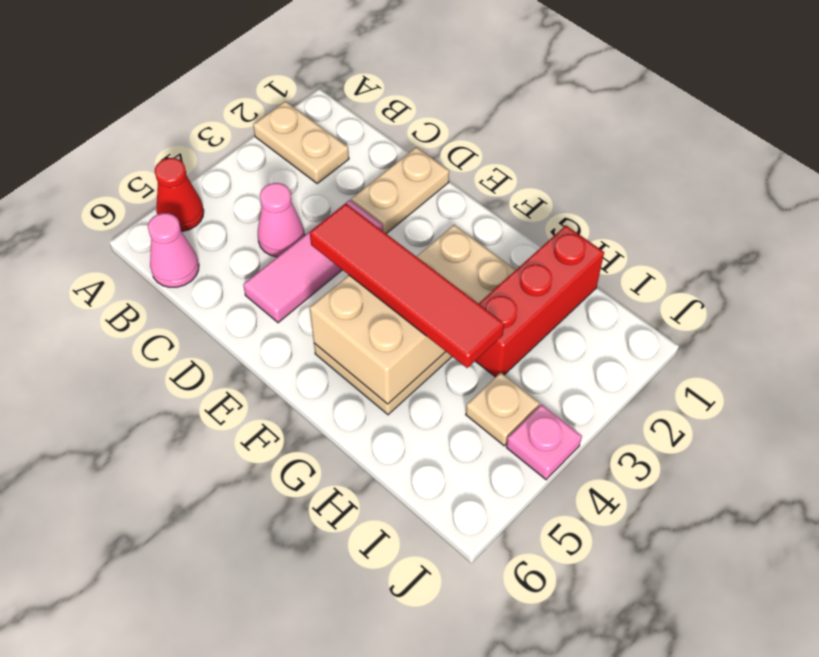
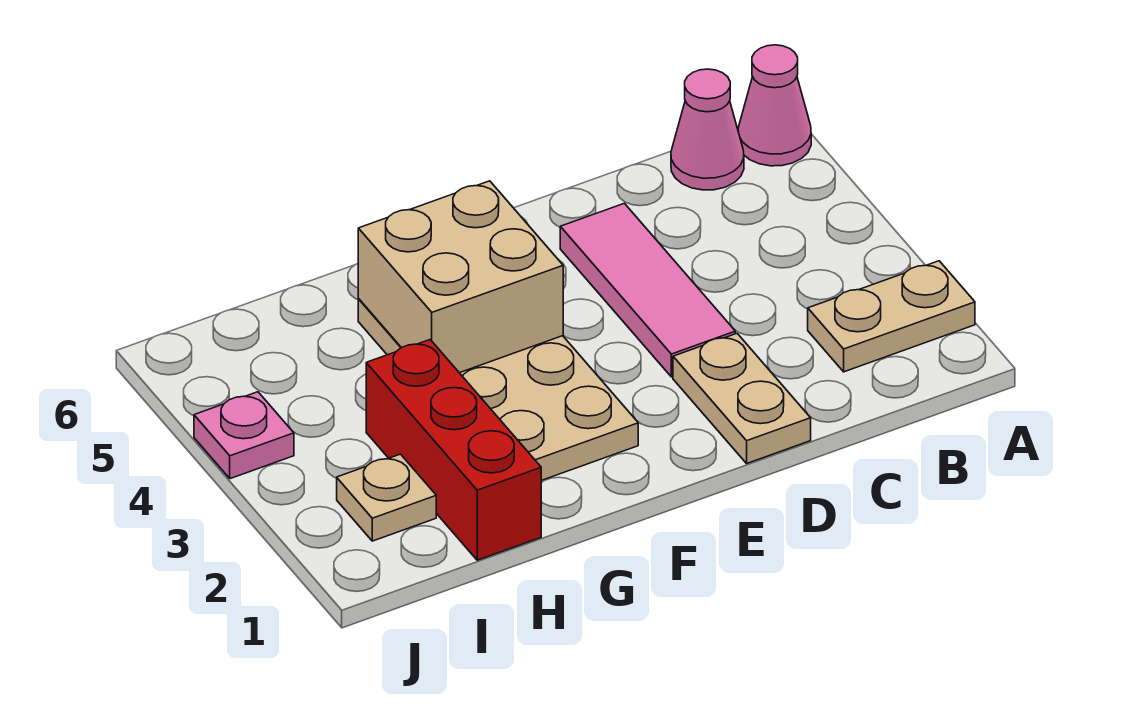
red cone A5 level 1 -> none
pink cone C4 level 1 -> pink cone A6 level 1
red tile E4:H4 level 3 -> none
tan plate I4 level 1 -> tan plate I2 level 1

